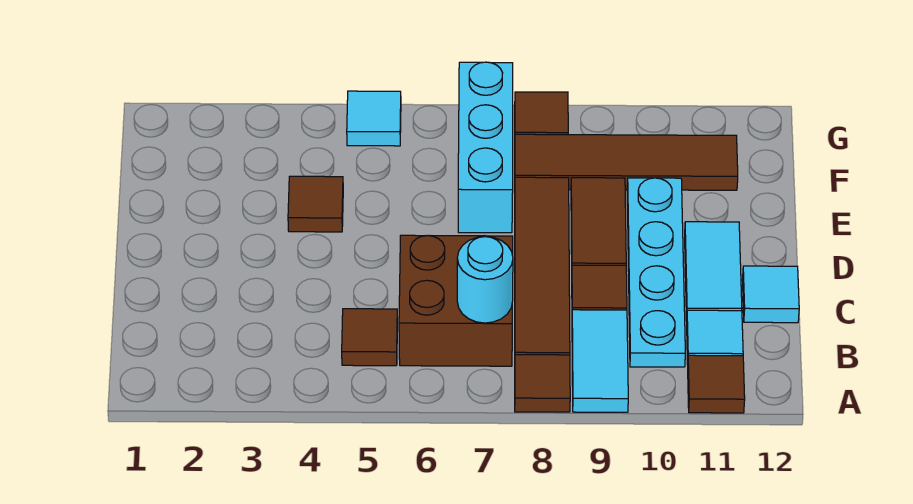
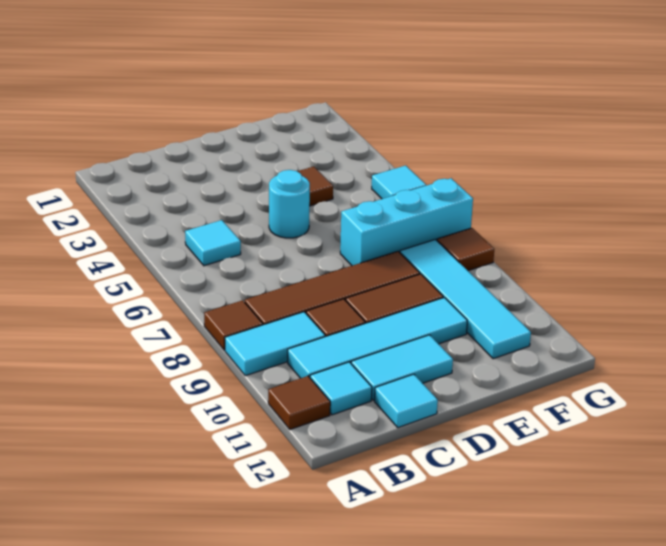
brown tile B5 level 1 -> cyan tile B5 level 1
brown brick B6:C7 level 1 -> none
cyan round brick B7 level 2 -> cyan round brick D5 level 1
cyan plate B10:E10 level 1 -> cyan tile B10:E10 level 1
brown tile F8:F11 level 1 -> cyan tile F8:F11 level 1

